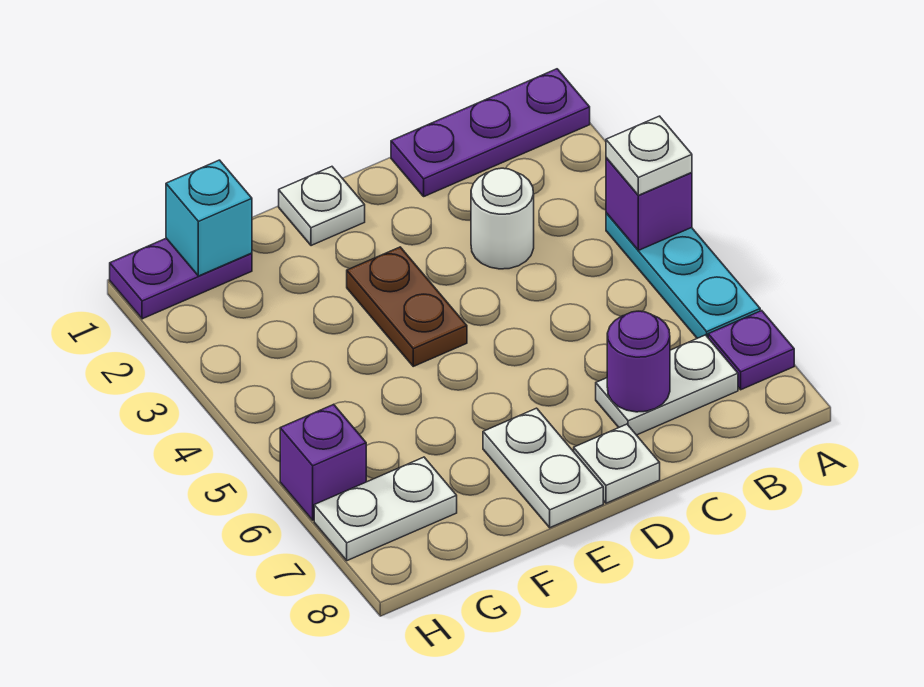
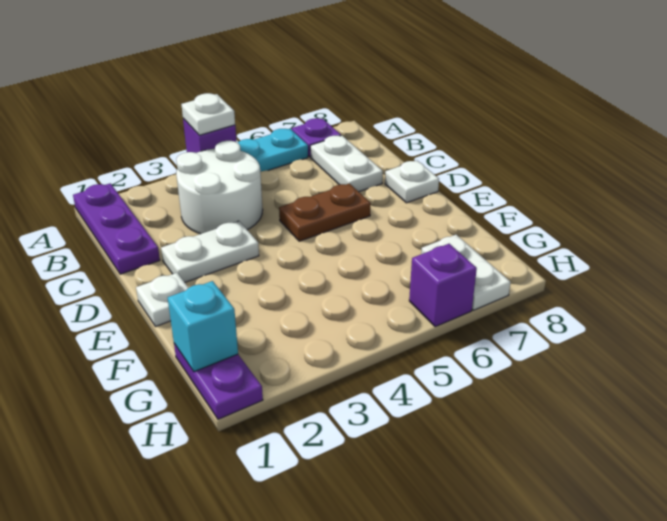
white round brick C3 level 1 -> white round brick B3:C4 level 1
purple round brick C7 level 2 -> none
brown plate E3:E4 level 1 -> brown plate D5:D6 level 1
white plate E7:E8 level 1 -> white plate D2:D3 level 1

